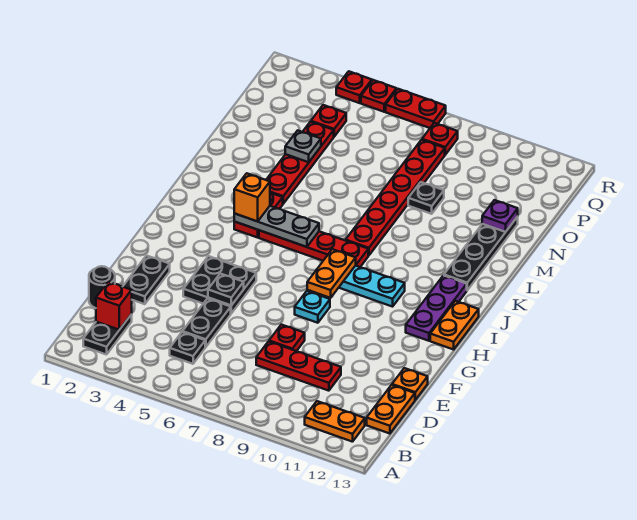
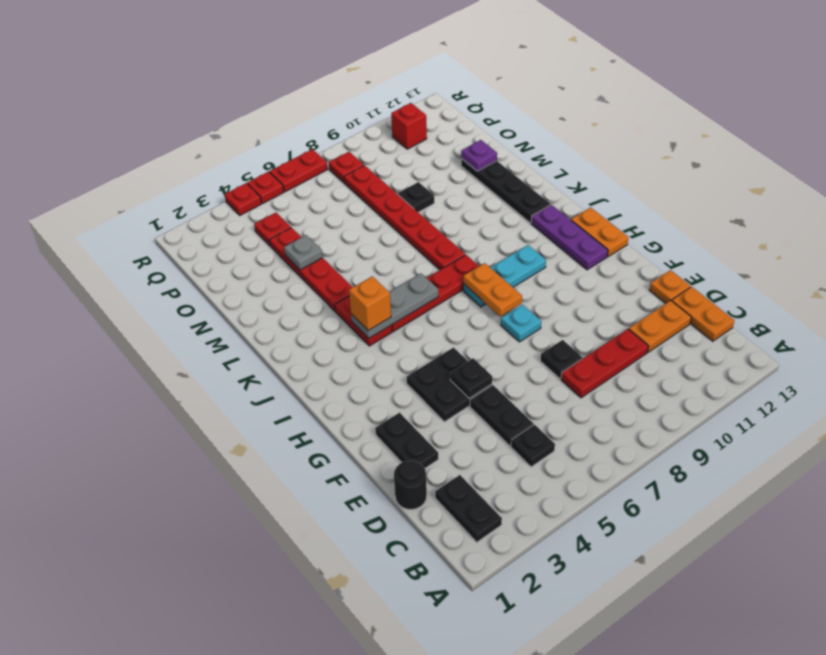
orange plate B11:B12 level 1 -> orange plate D11:D12 level 1
red brick C2 level 2 -> red brick Q11 level 1
red plate E8 level 1 -> black plate E8 level 1

